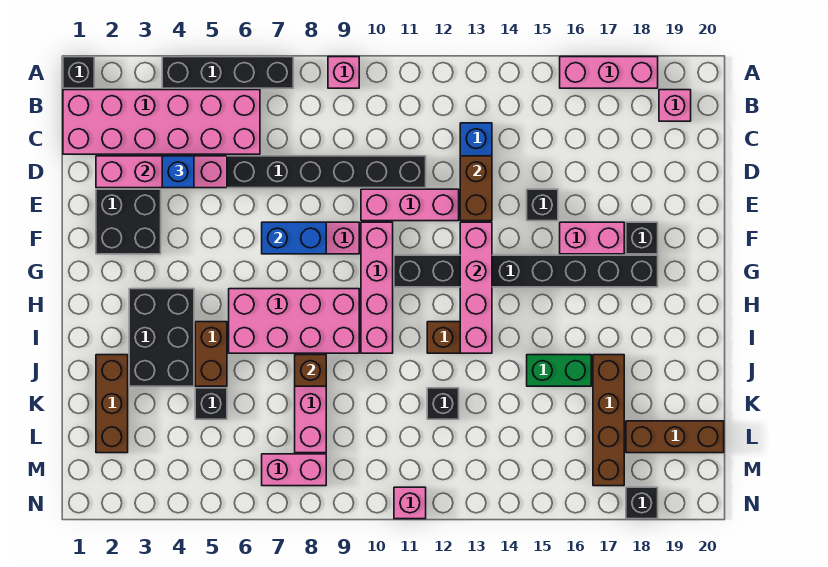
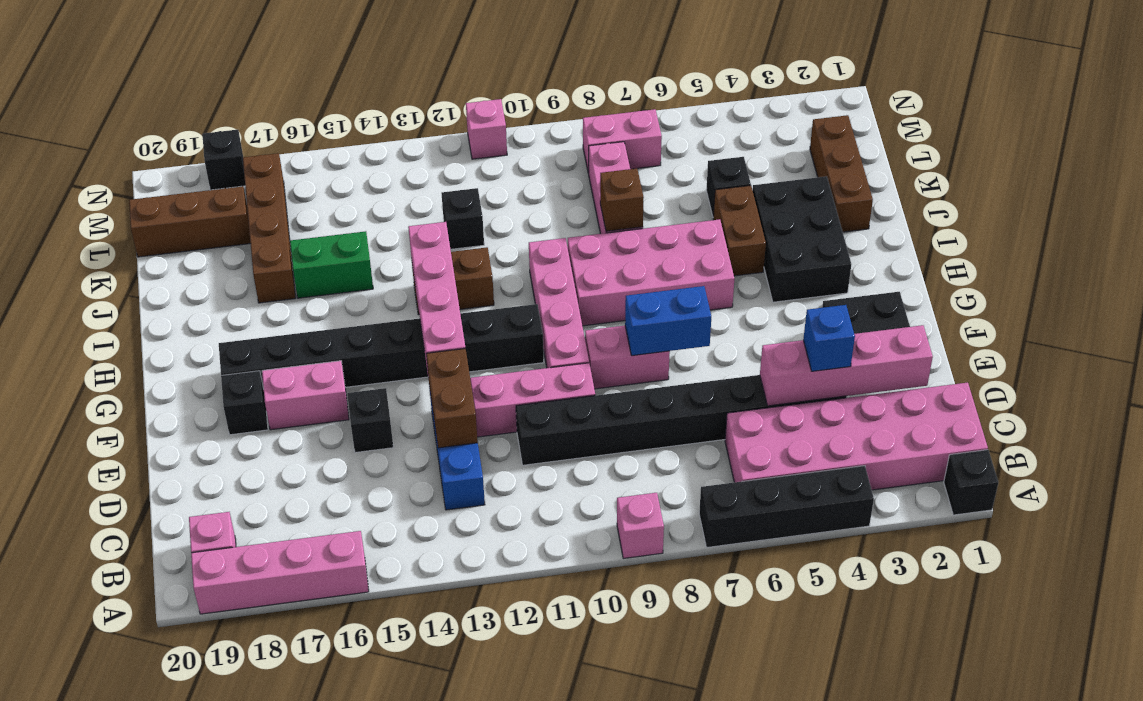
pink brick A16:A18 level 1 -> pink brick A16:A19 level 1

